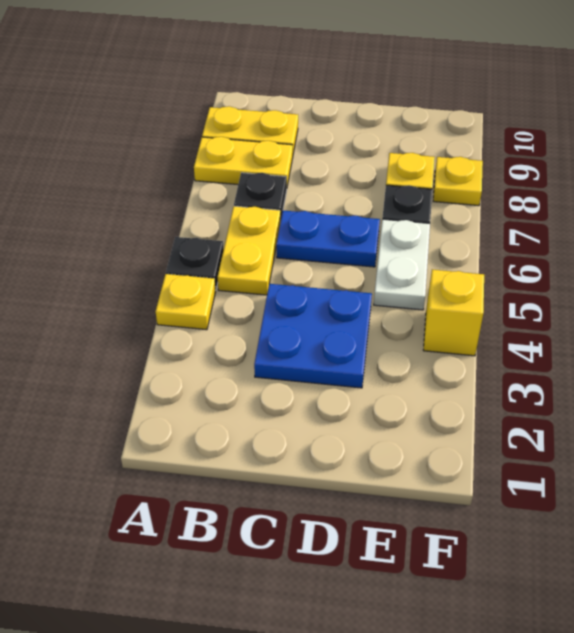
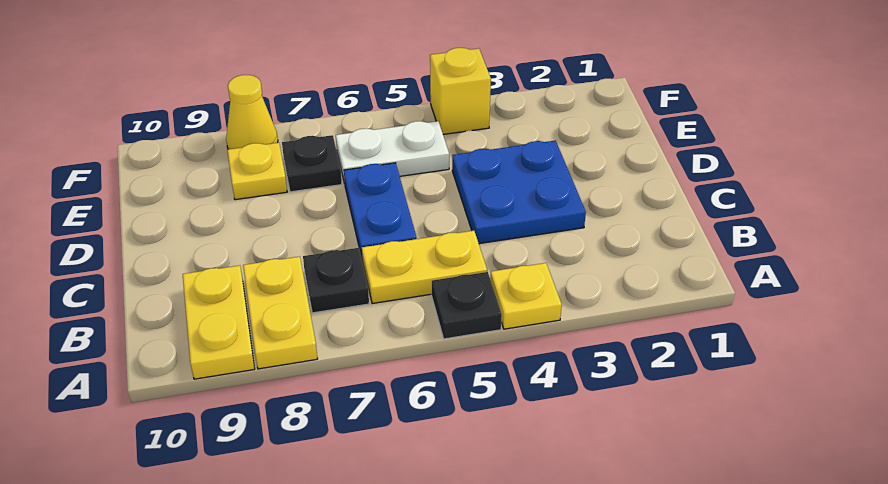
yellow plate F8 level 1 -> yellow cone F8 level 1

